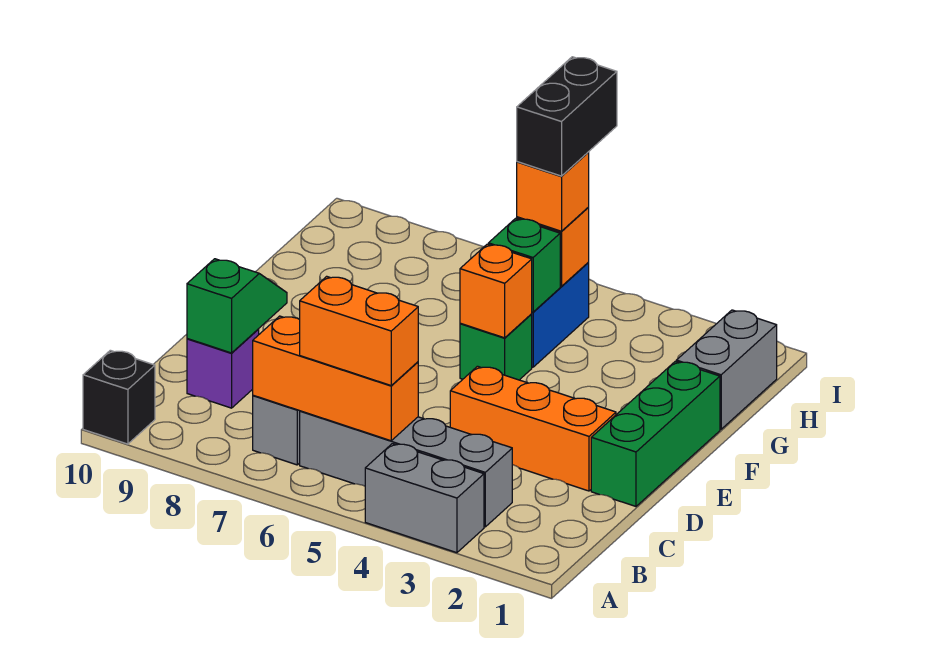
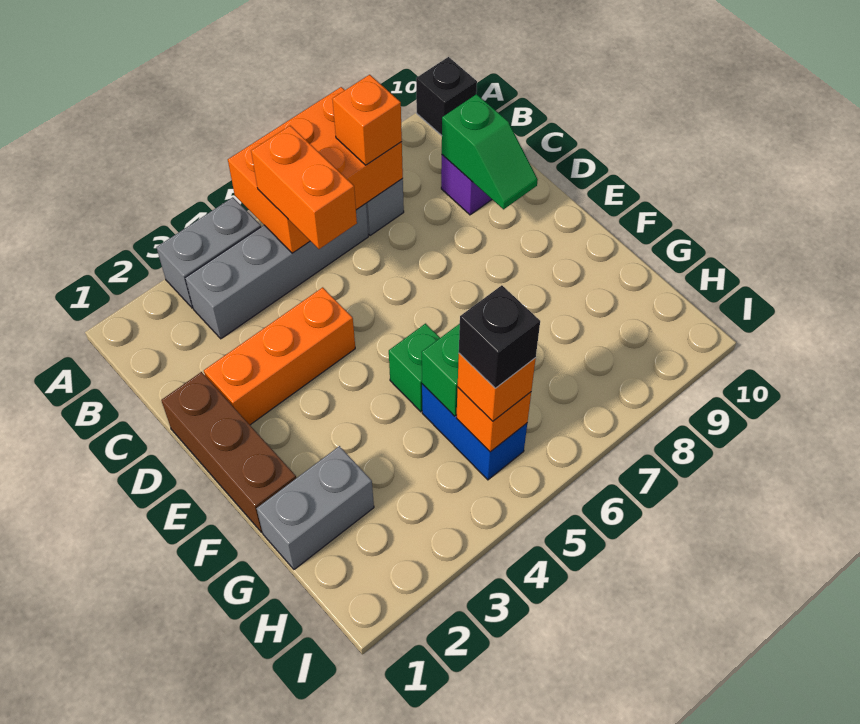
orange brick B5:B7 level 2 -> orange brick A5:B7 level 2
orange brick B5:B6 level 3 -> orange brick B5:C5 level 3
green brick D1:F1 level 1 -> brown brick D1:F1 level 1
orange brick F5 level 2 -> orange brick B7 level 3
grey brick G1:H1 level 1 -> grey brick G1:G2 level 1
black brick H5:I5 level 4 -> black brick H5 level 4

